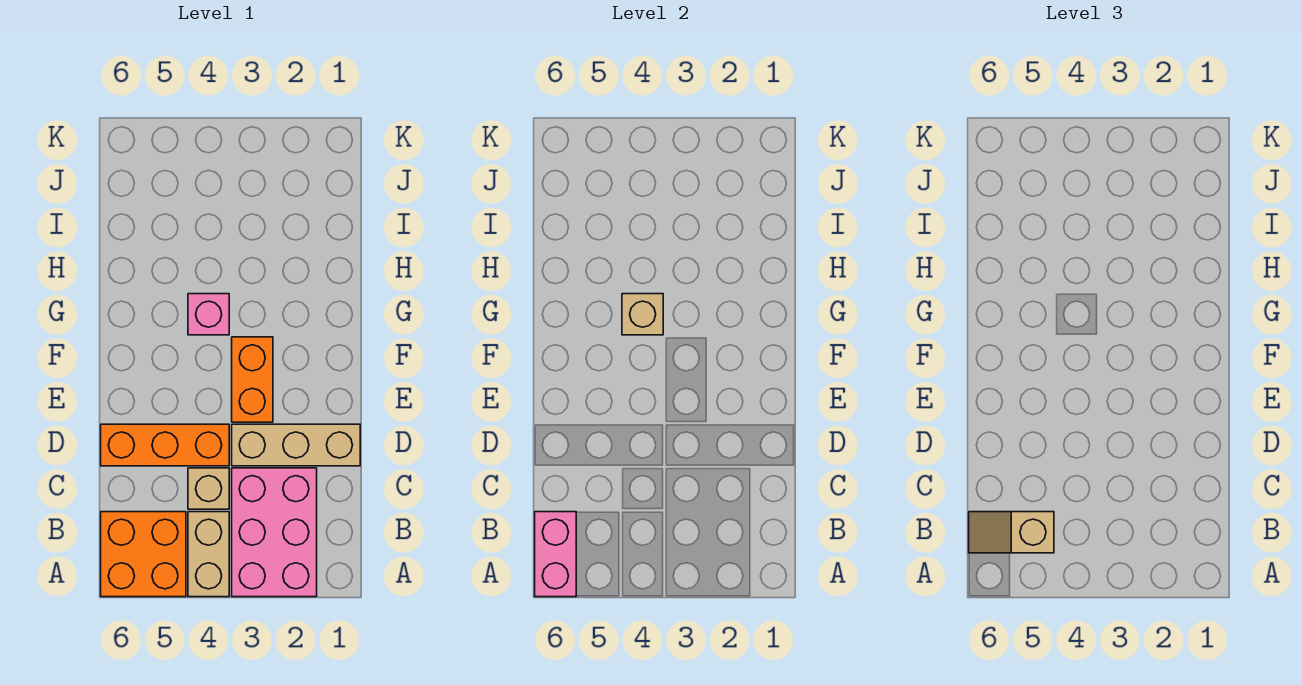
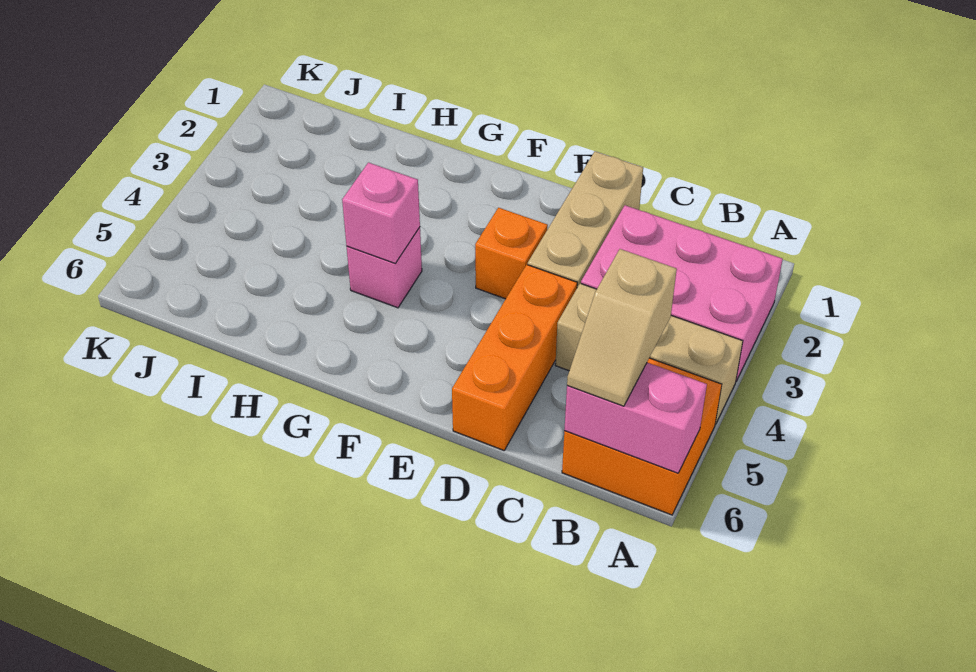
orange brick E3:F3 level 1 -> orange brick E3 level 1
tan brick G4 level 2 -> pink brick G4 level 2

